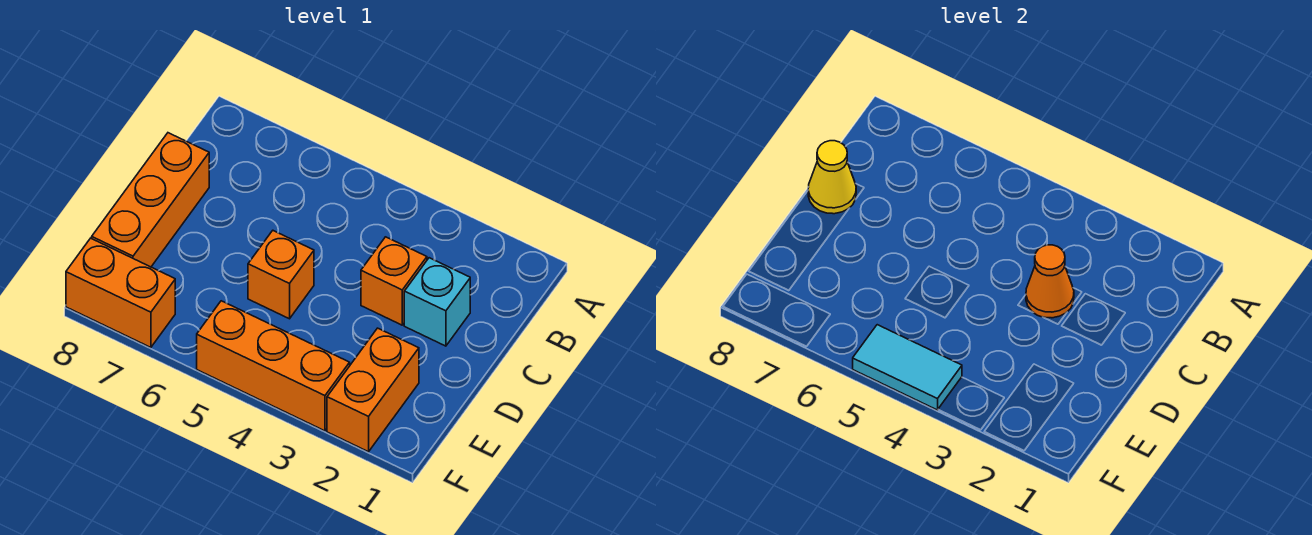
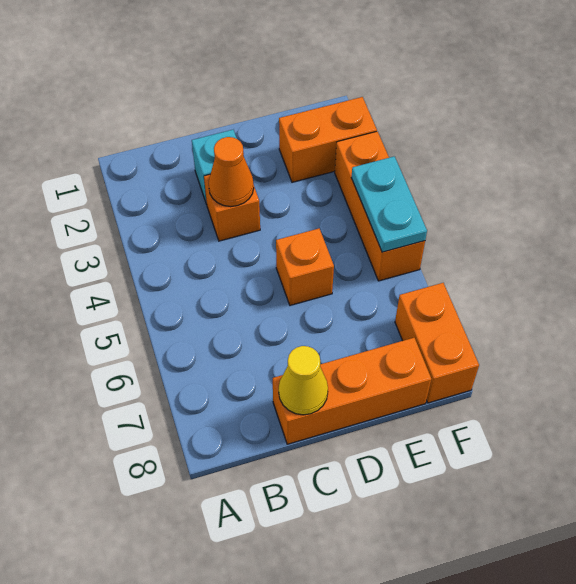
cyan tile F4:F5 level 2 -> cyan plate F4:F5 level 2

